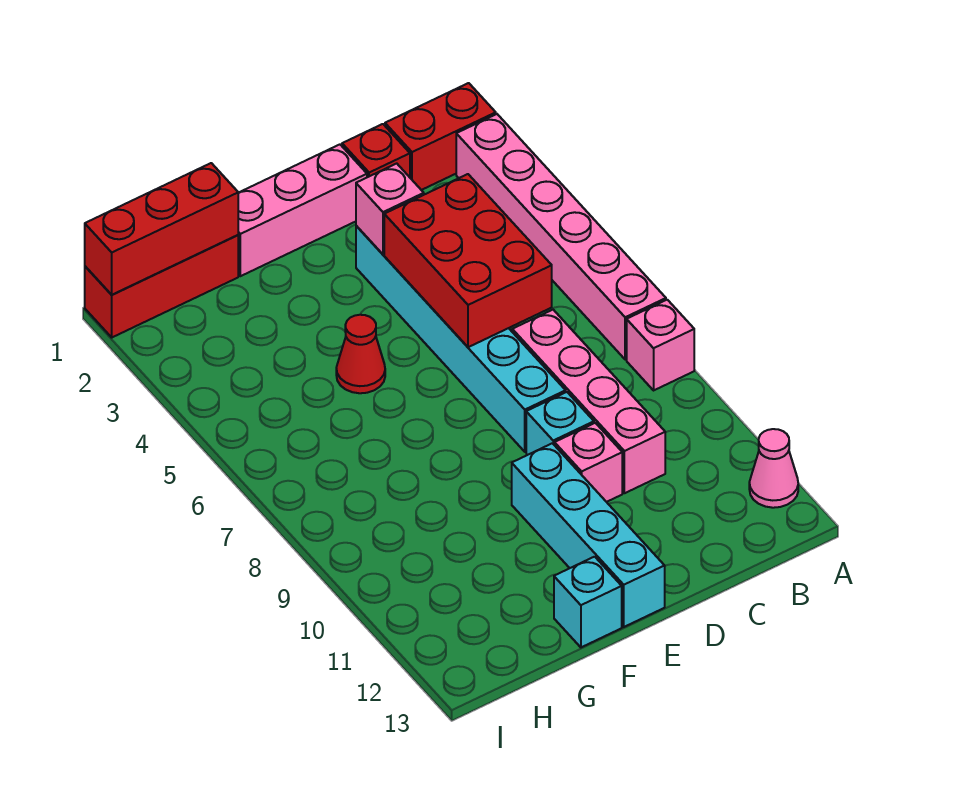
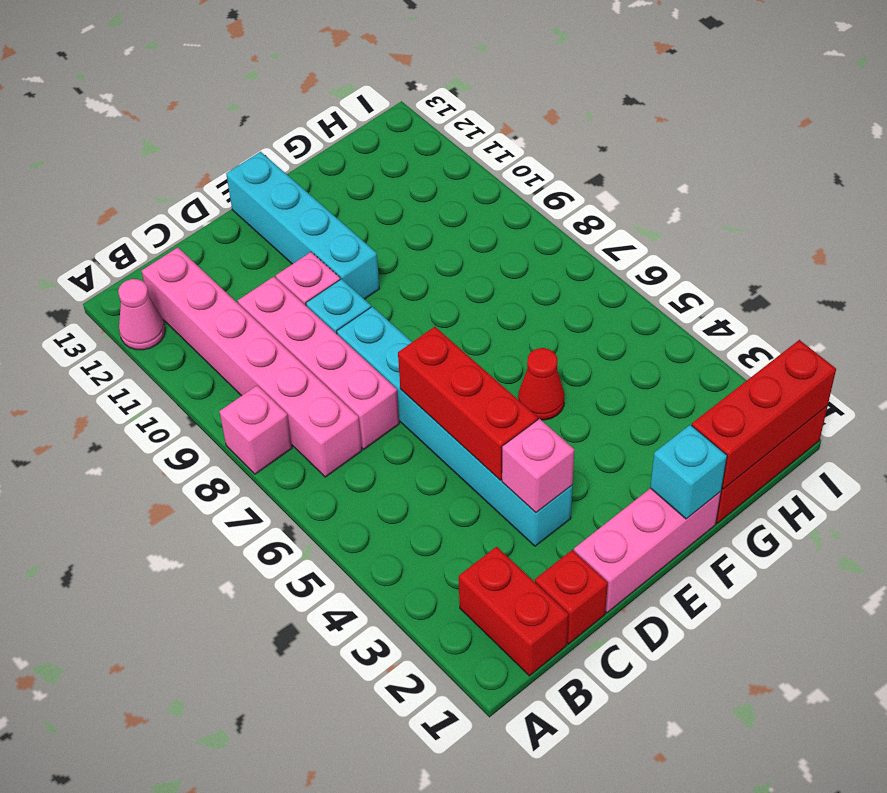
red brick A1:B1 level 1 -> red brick B1:B2 level 1
pink brick A2:A7 level 1 -> pink brick B7:B12 level 1
red brick C4:D6 level 2 -> red brick D4:D6 level 2
cyan brick F13 level 1 -> cyan brick F1 level 2

